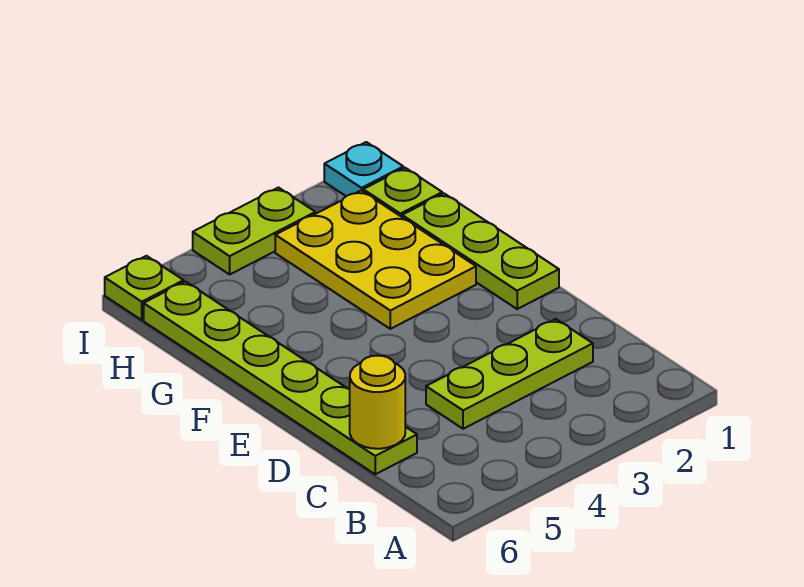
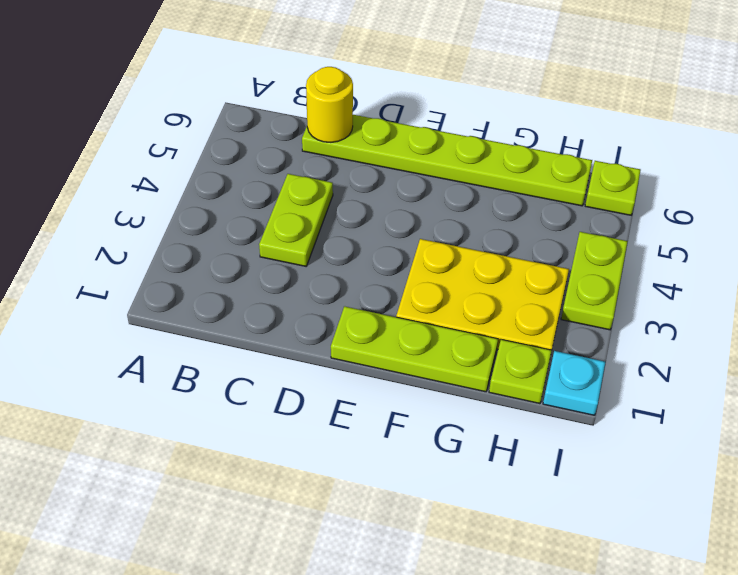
lime plate C2:C4 level 1 -> lime plate C3:C4 level 1

